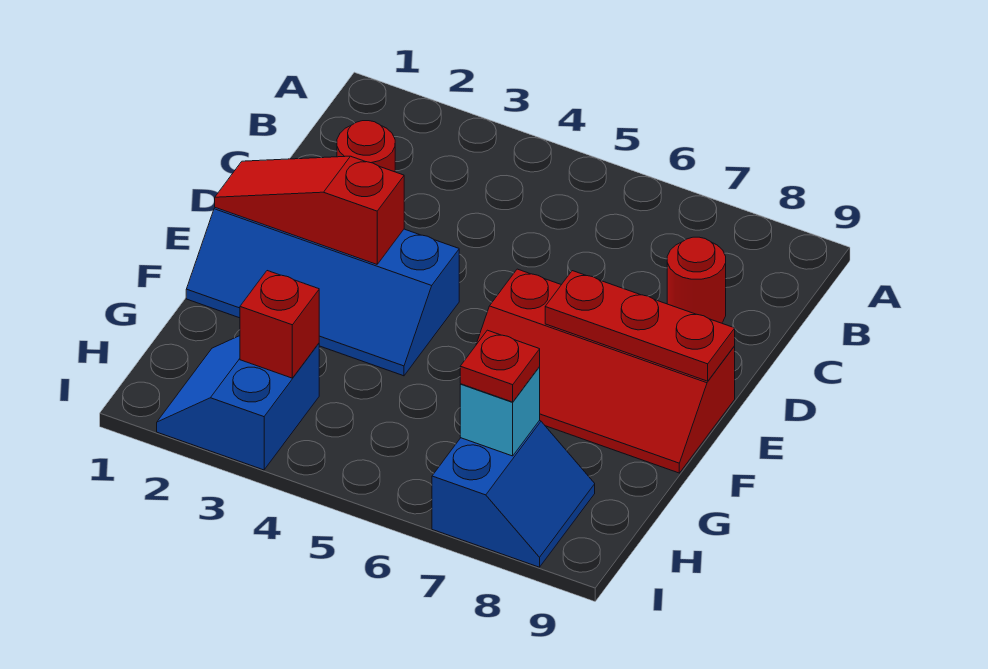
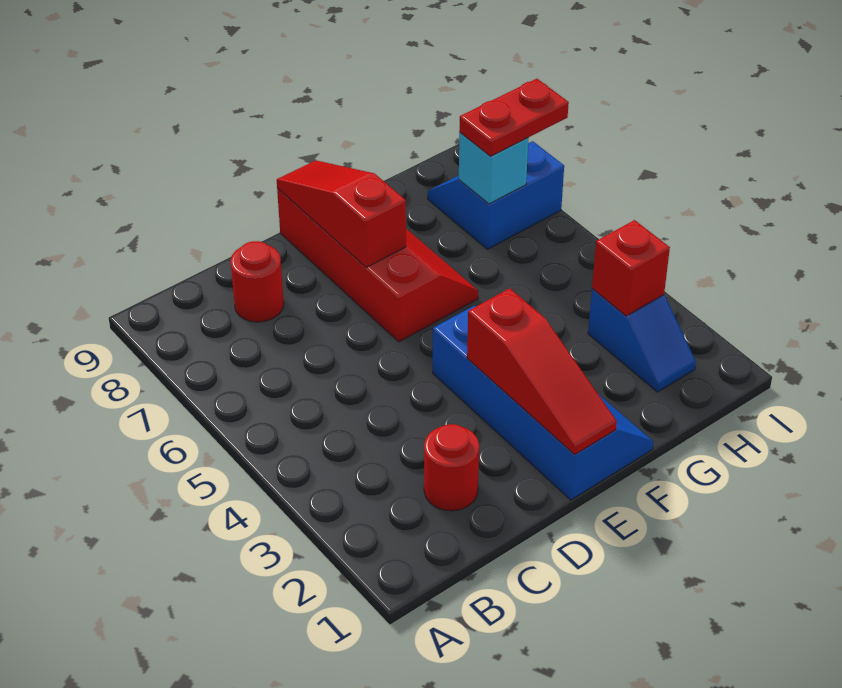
red plate E7:E9 level 2 -> red slope E7:E9 level 2 top 7
blue slope H2:I3 level 1 top 3 -> blue slope H2:H3 level 1 top 3
red plate H7 level 3 -> red plate H7:I7 level 3

